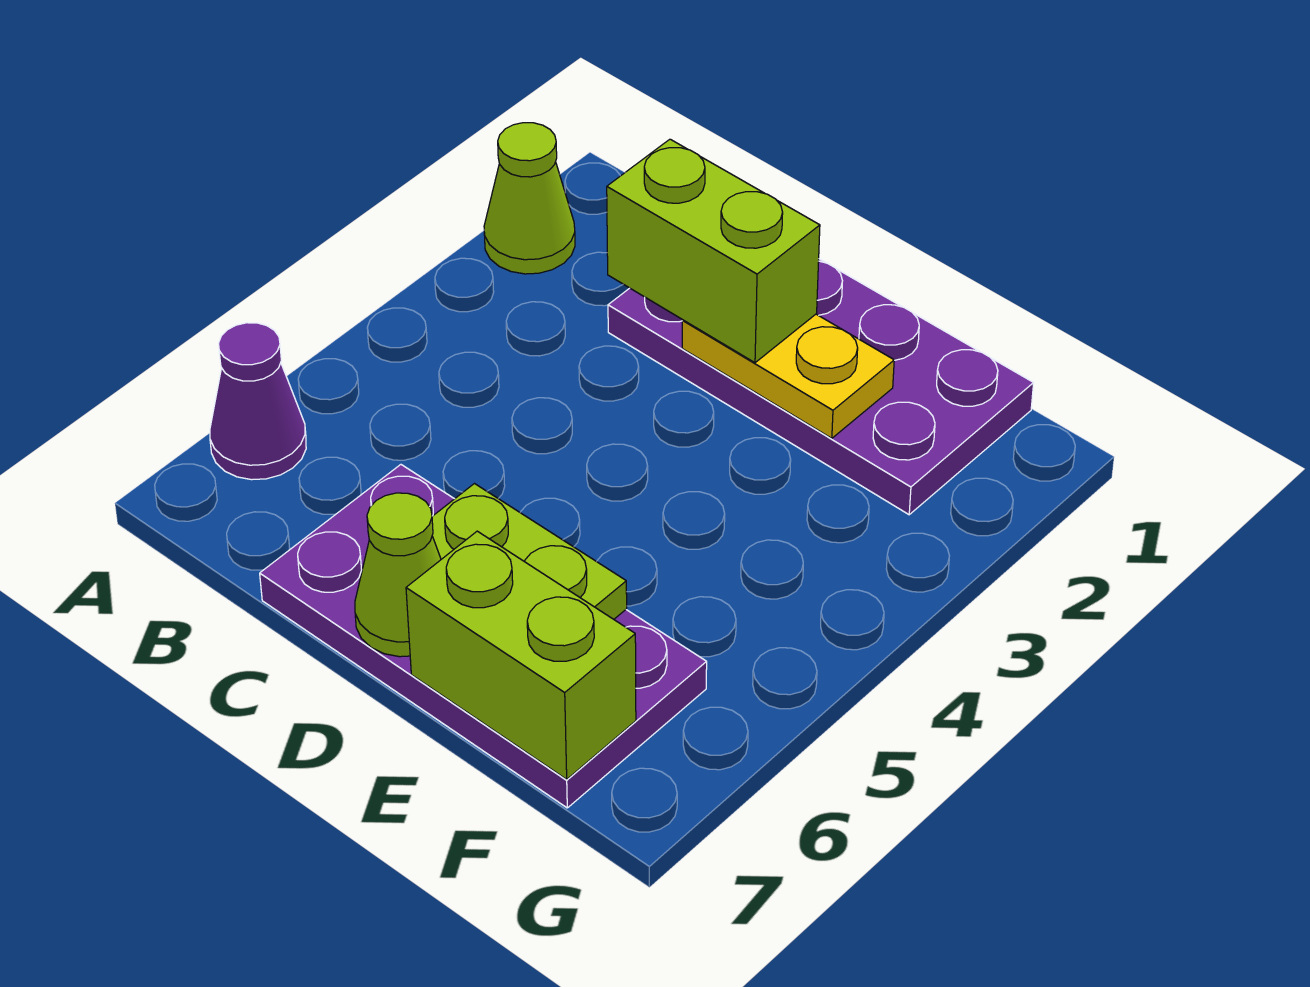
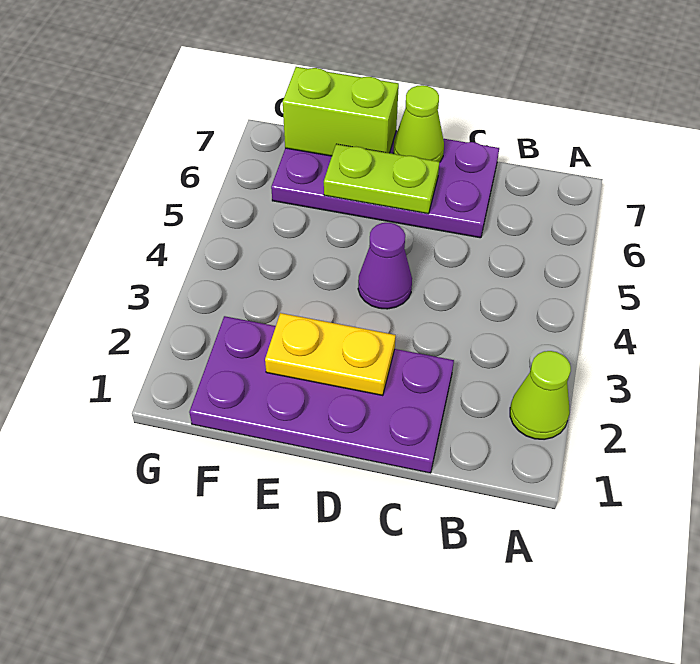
purple cone A6 level 1 -> purple cone D4 level 1
lime brick C2:D2 level 3 -> none

